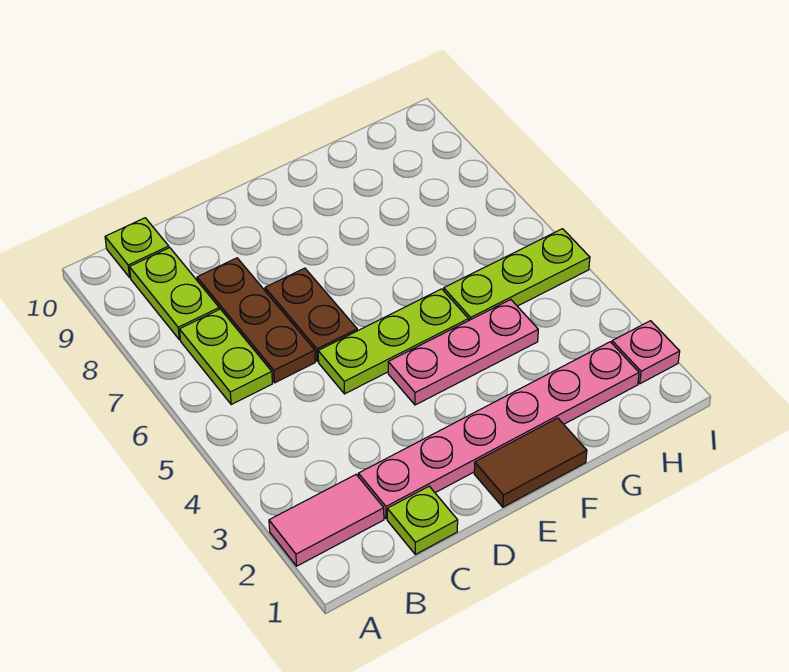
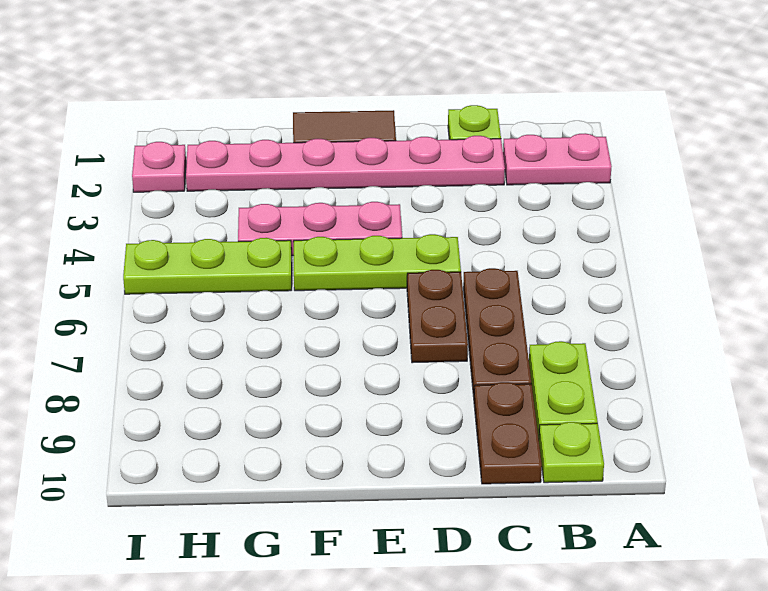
pink tile A2:B2 level 1 -> pink plate A2:B2 level 1
lime plate B6:B7 level 1 -> none
none -> brown plate C9:C10 level 1

